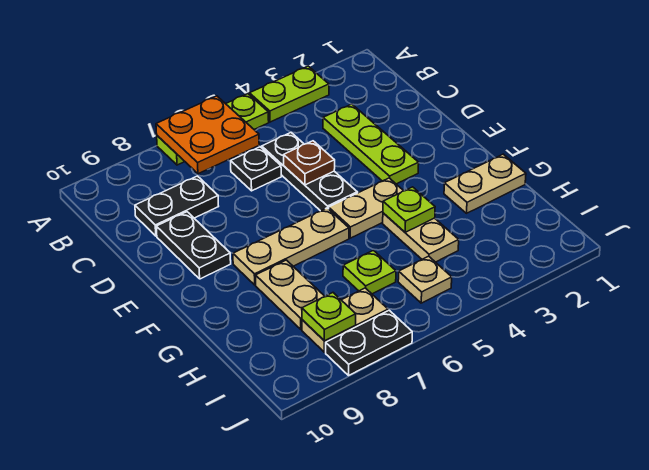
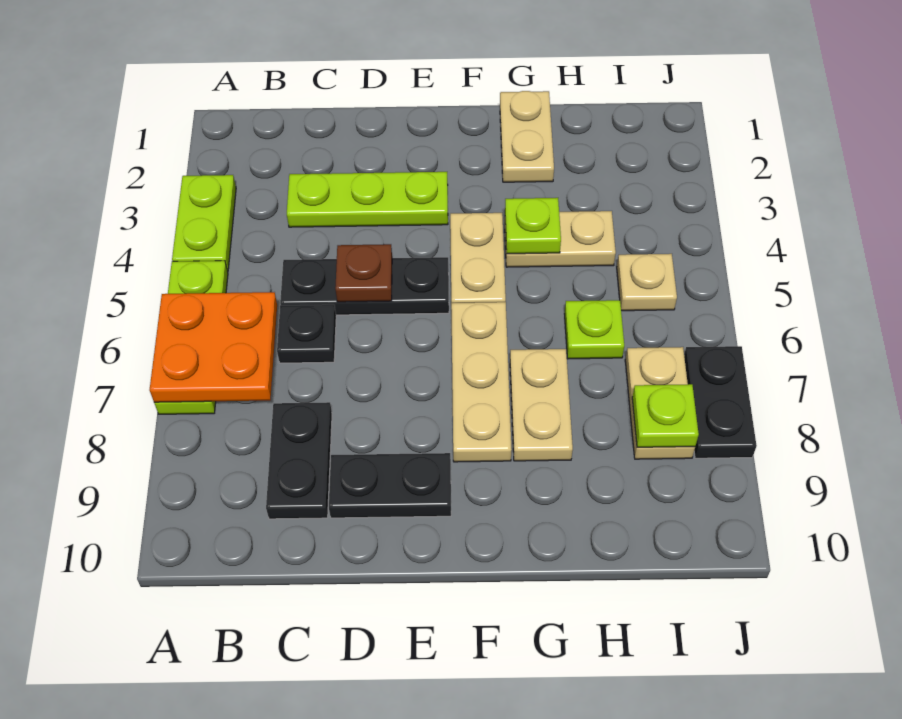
tan plate G8:H8 level 1 -> tan plate G7:G8 level 1

